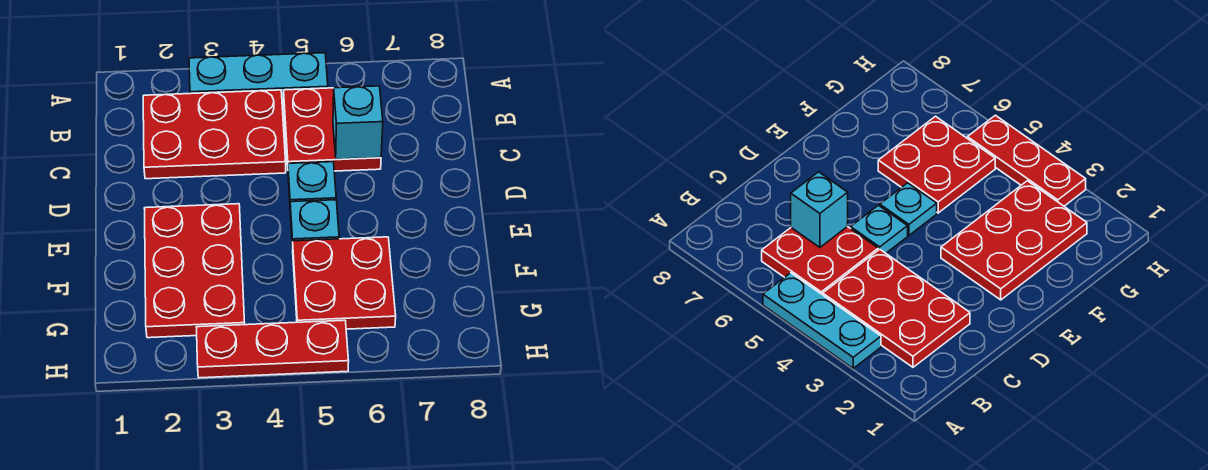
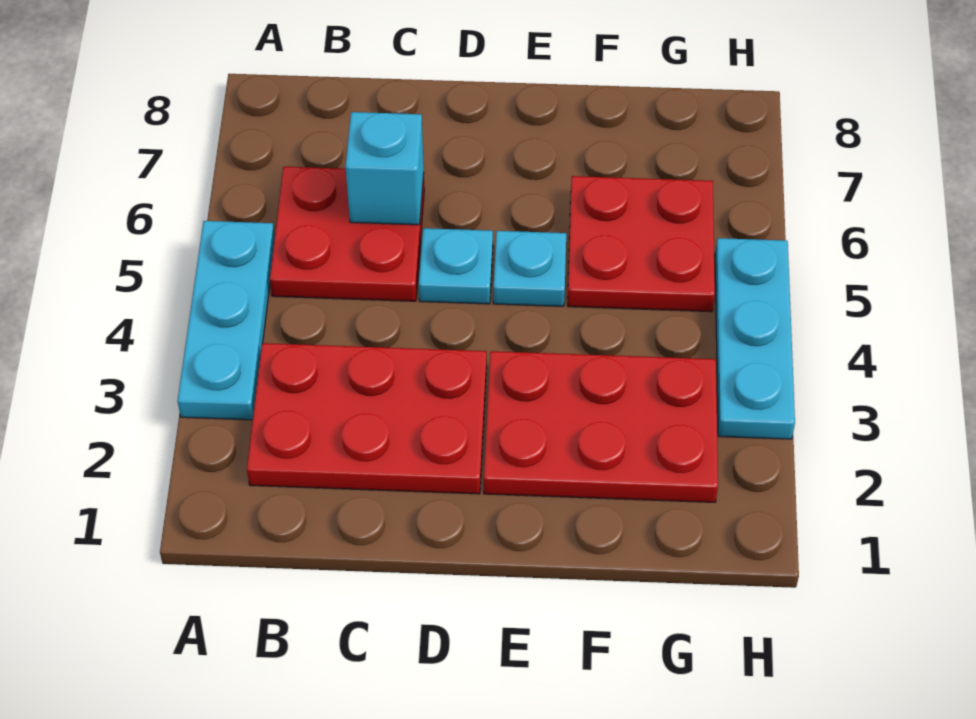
red plate B2:C4 level 1 -> red plate B2:D3 level 1
red plate H3:H5 level 1 -> cyan plate H3:H5 level 1

